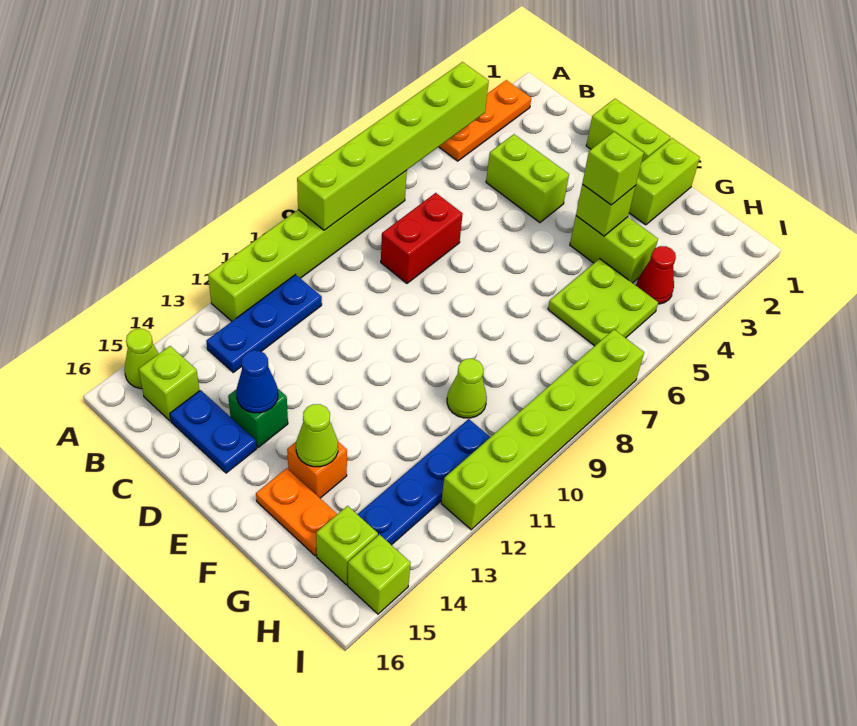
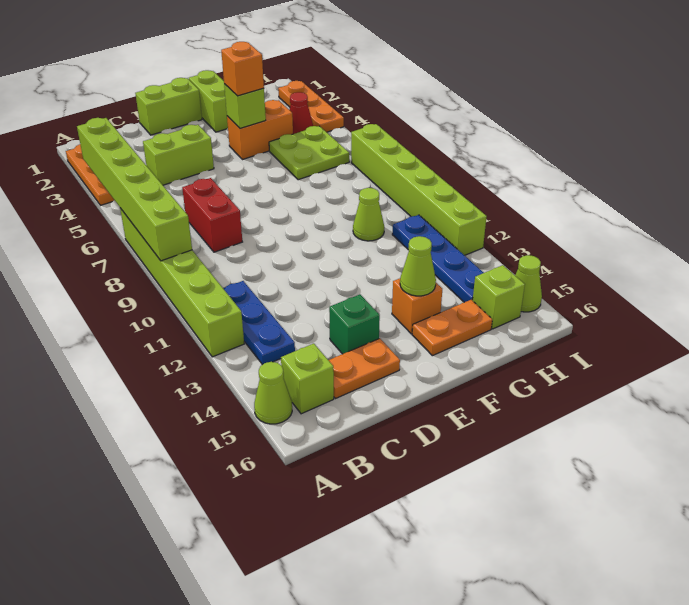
blue plate C15:D15 level 1 -> orange plate C15:D15 level 1
blue cone D14 level 2 -> none
lime brick F4:G4 level 1 -> orange brick F4:G4 level 1
lime brick F4 level 3 -> orange brick F4 level 3
none -> orange plate I2:I4 level 1
lime brick I15 level 1 -> lime cone I15 level 1

